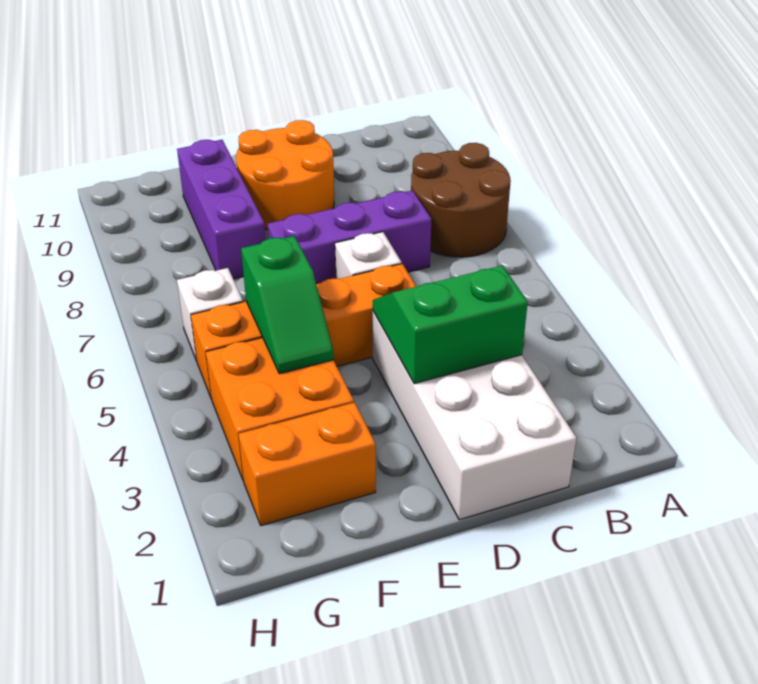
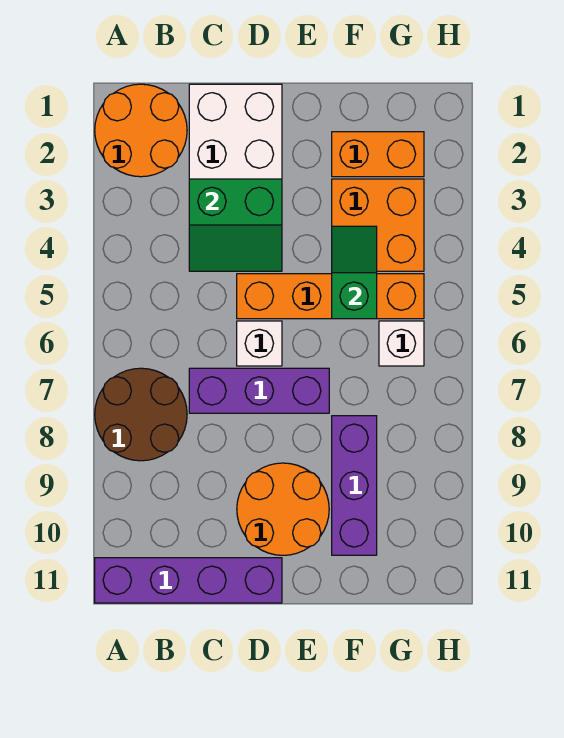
none -> orange round brick A1:B2 level 1
none -> purple brick A11:D11 level 1

